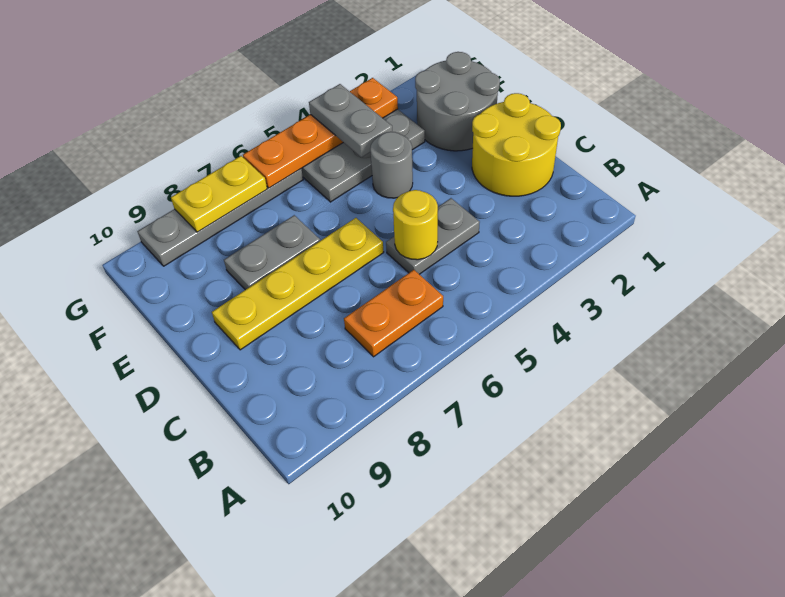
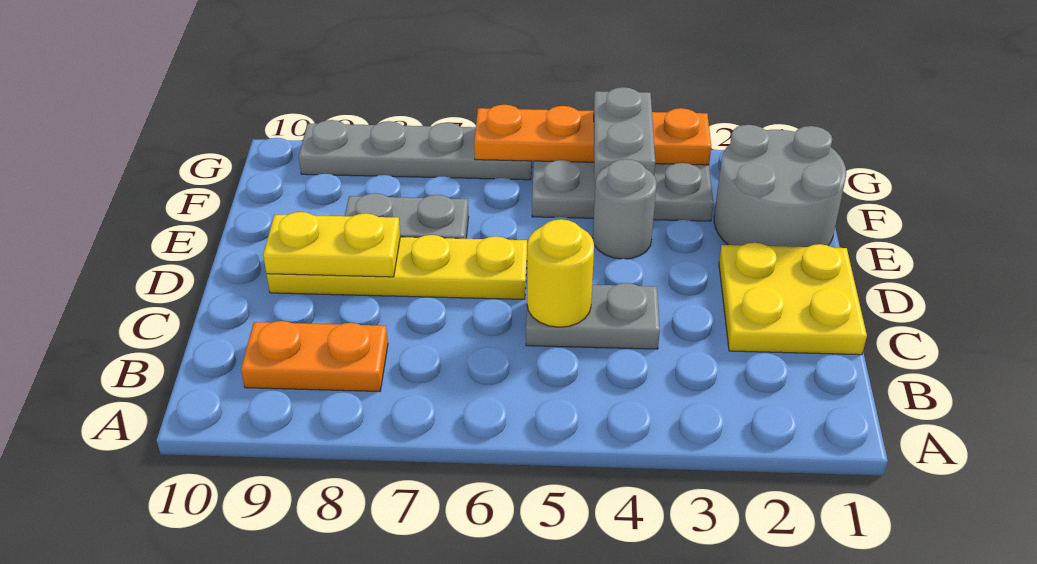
orange plate B6:B7 level 1 -> orange plate B8:B9 level 1
yellow round brick C1:D2 level 1 -> yellow plate C1:D2 level 1
yellow plate G7:G8 level 2 -> yellow plate D8:D9 level 2

